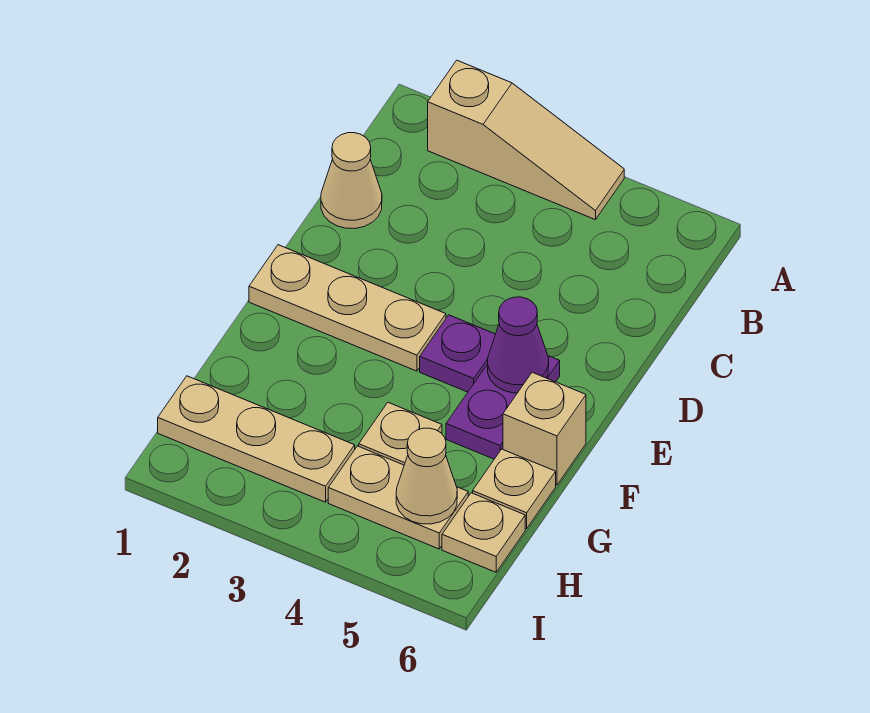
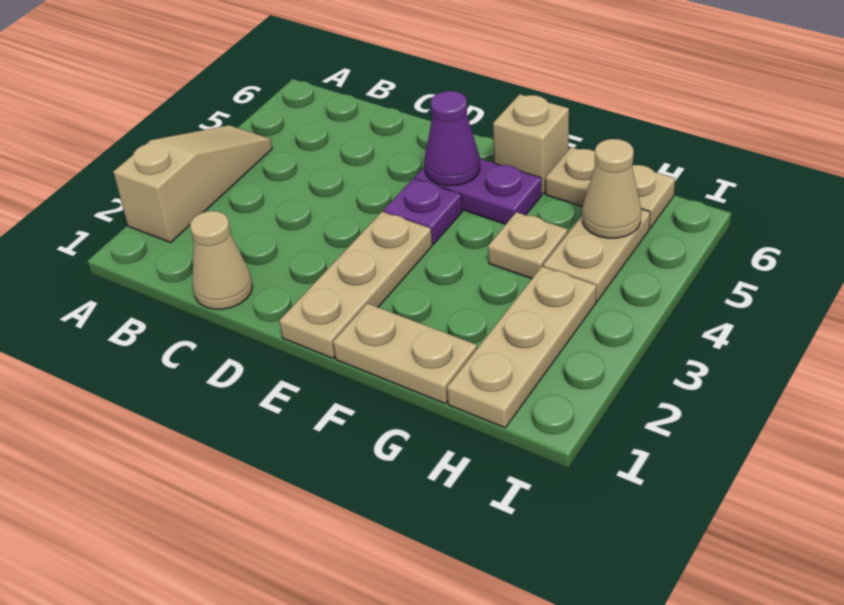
none -> tan plate F1:G1 level 1

